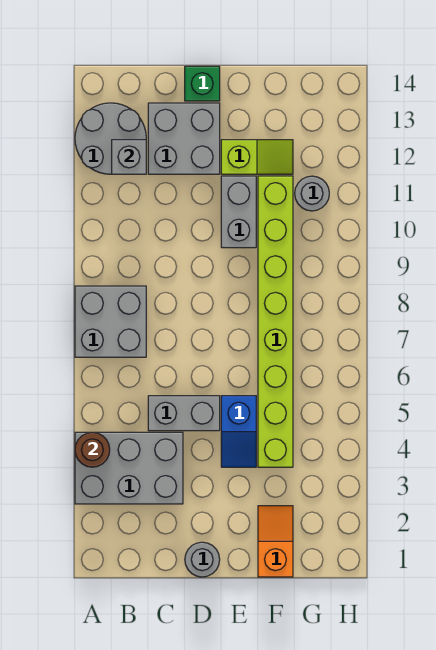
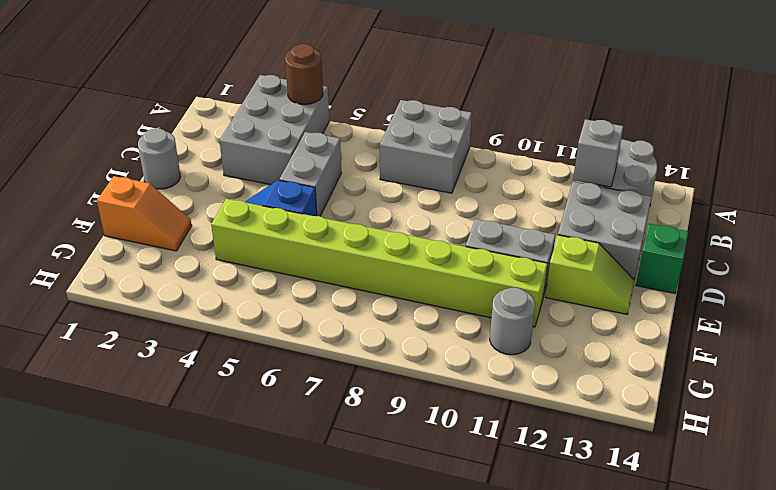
lime slope E12:F12 level 1 top E -> lime slope E12:E13 level 1 top 12

